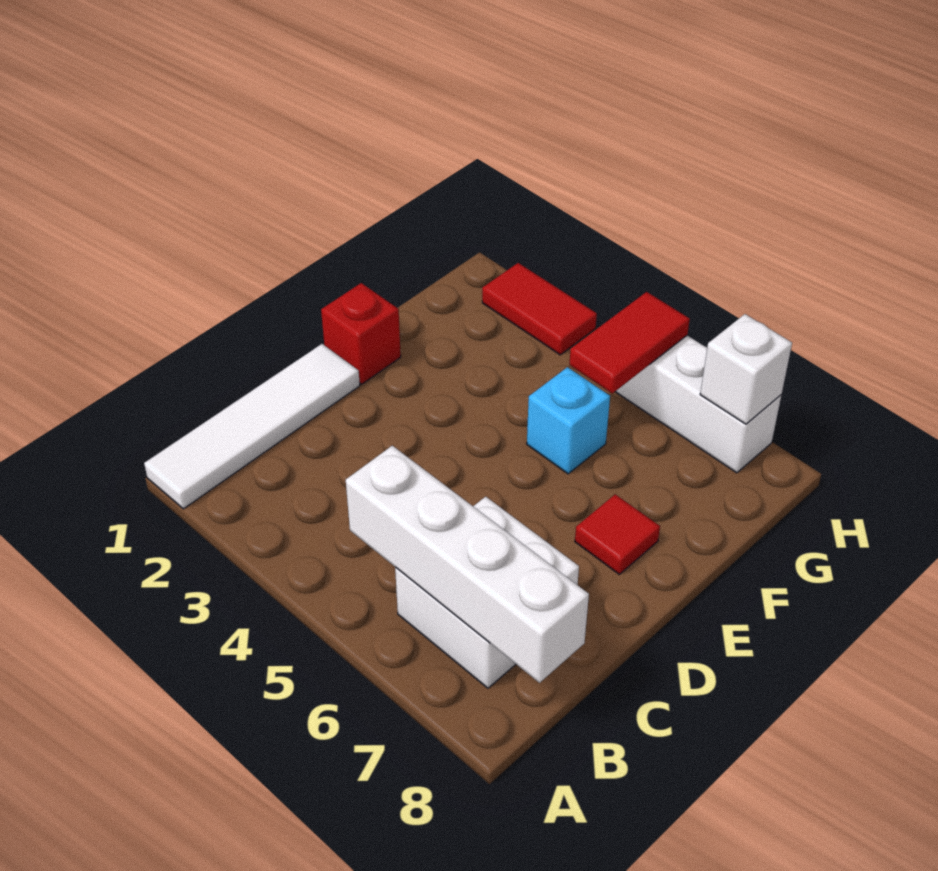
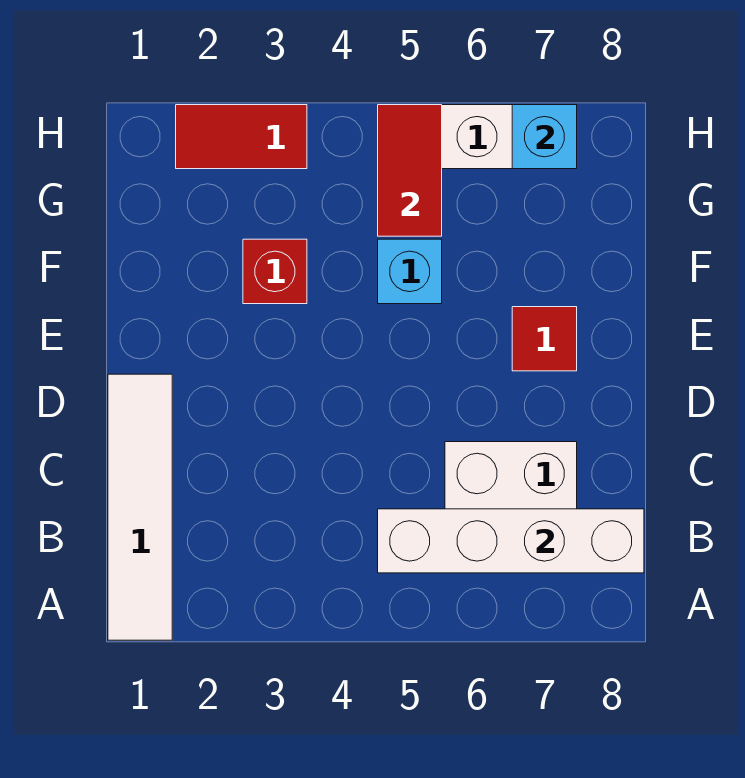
red brick E1 level 1 -> red brick F3 level 1
white brick H7 level 2 -> cyan brick H7 level 2

